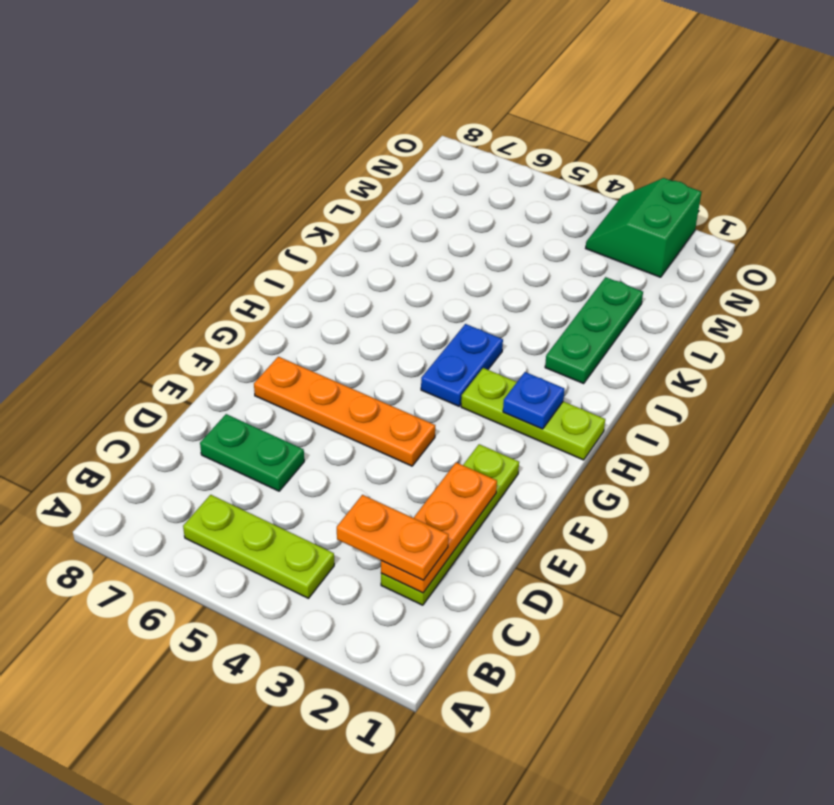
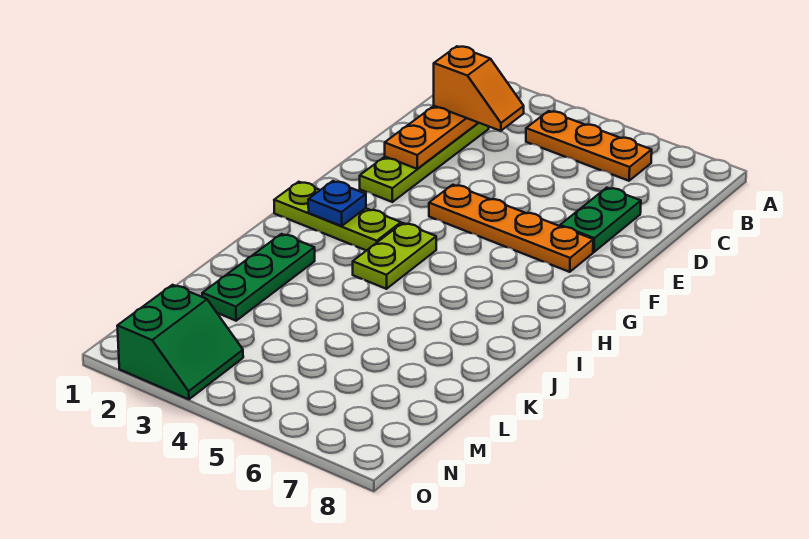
lime plate B4:B6 level 1 -> orange plate B4:B6 level 1
orange plate C2:C3 level 3 -> orange slope C2:C3 level 3 top 2
green plate D6:D7 level 1 -> green plate D7:E7 level 1
blue plate H4:I4 level 1 -> lime plate H4:I4 level 1

